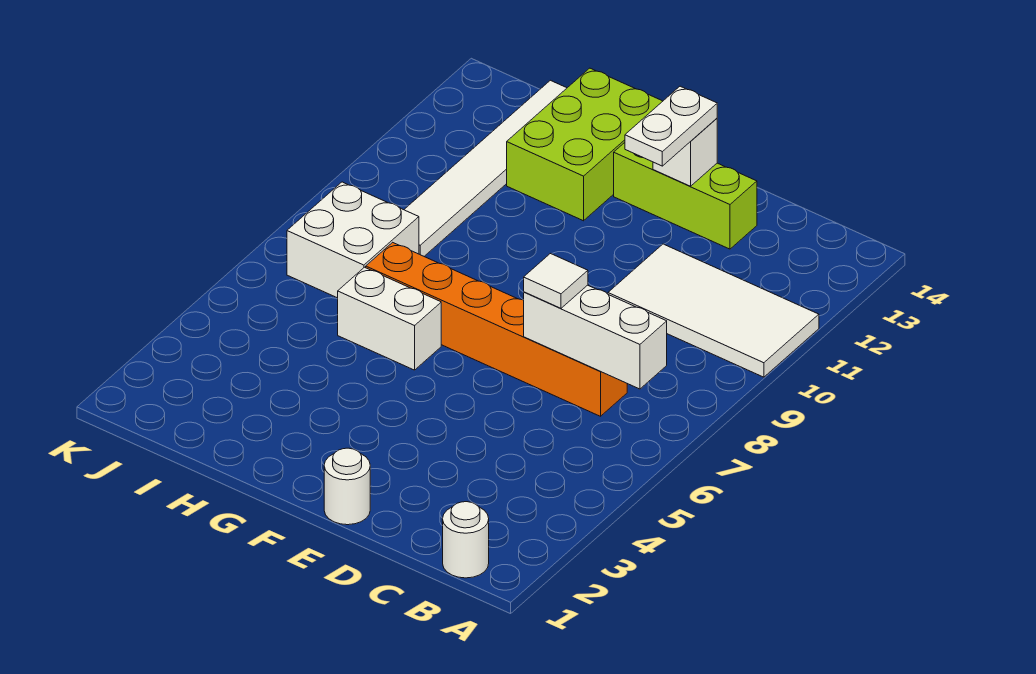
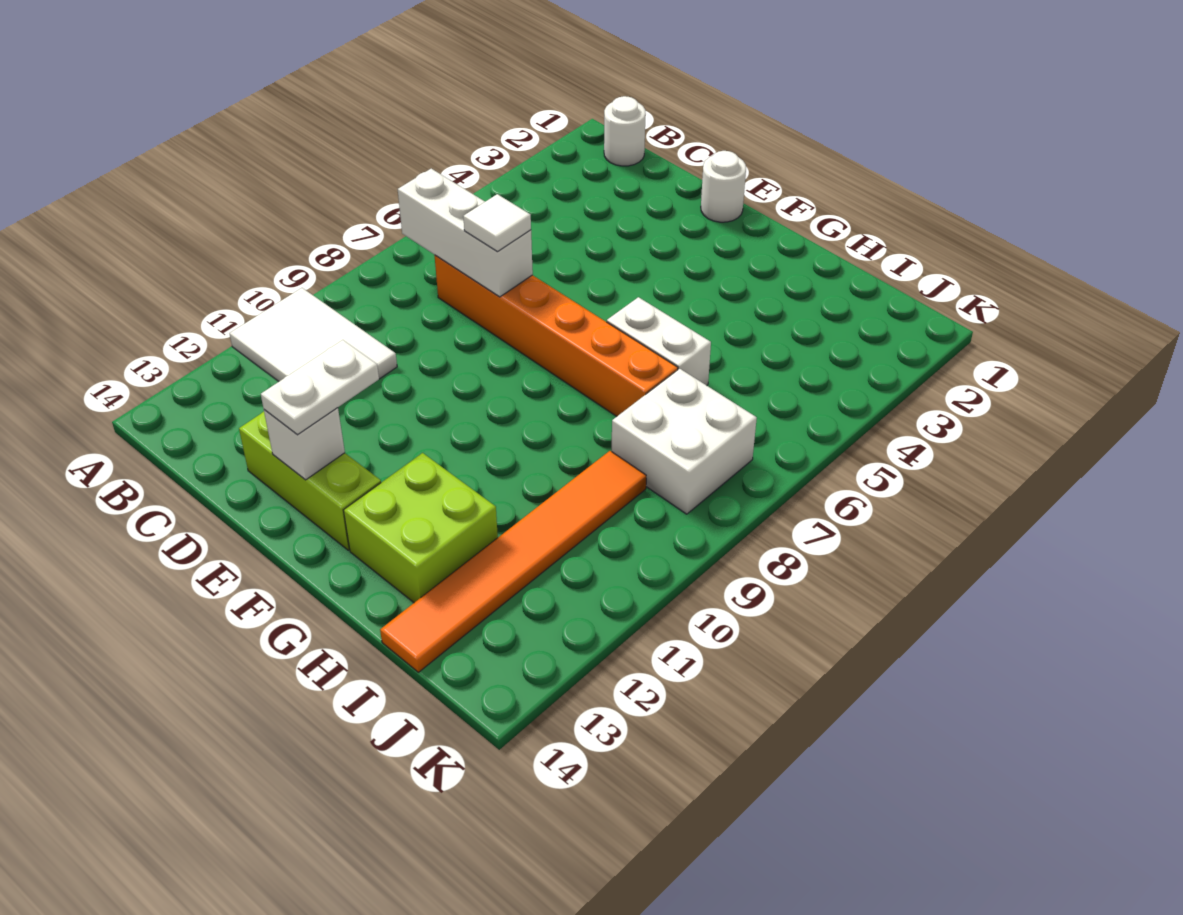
white tile A10:D11 level 1 -> white tile A10:C11 level 1
lime brick G12:H14 level 1 -> lime brick G12:H13 level 1
white tile I9:I14 level 1 -> orange tile I9:I14 level 1

